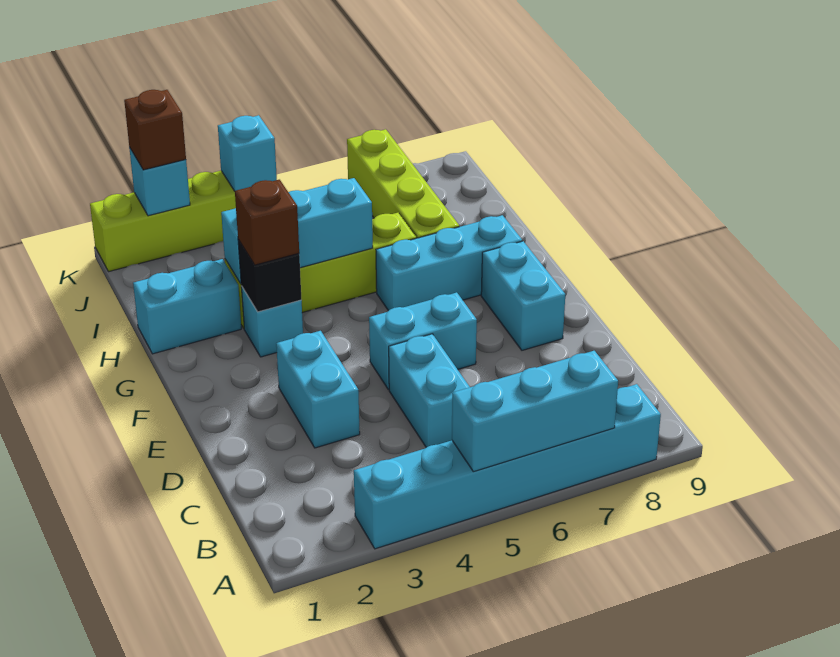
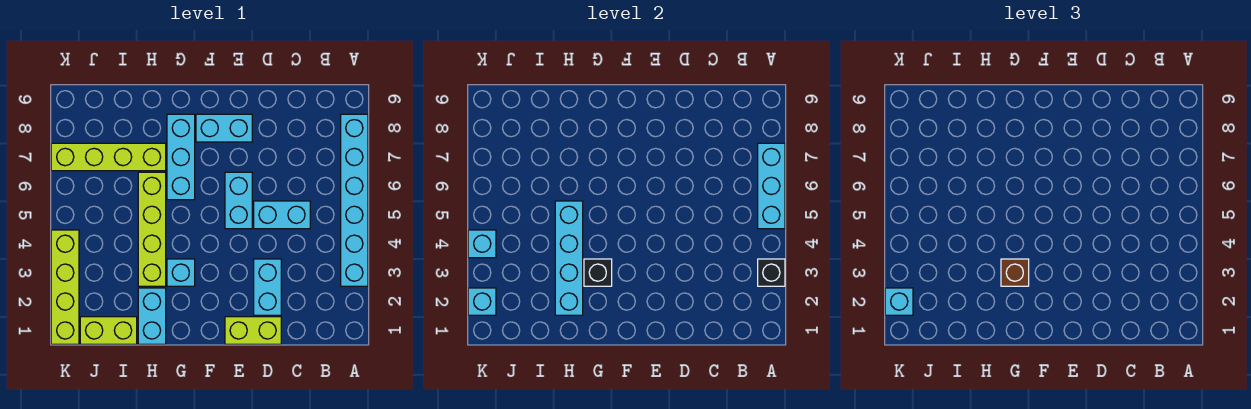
none -> black brick A3 level 2
none -> lime brick D1:E1 level 1
cyan brick D3:E3 level 1 -> cyan brick D2:D3 level 1
cyan brick H3:H5 level 2 -> cyan brick H2:H5 level 2
none -> lime brick I1:J1 level 1
brown brick K2 level 3 -> cyan brick K2 level 3

